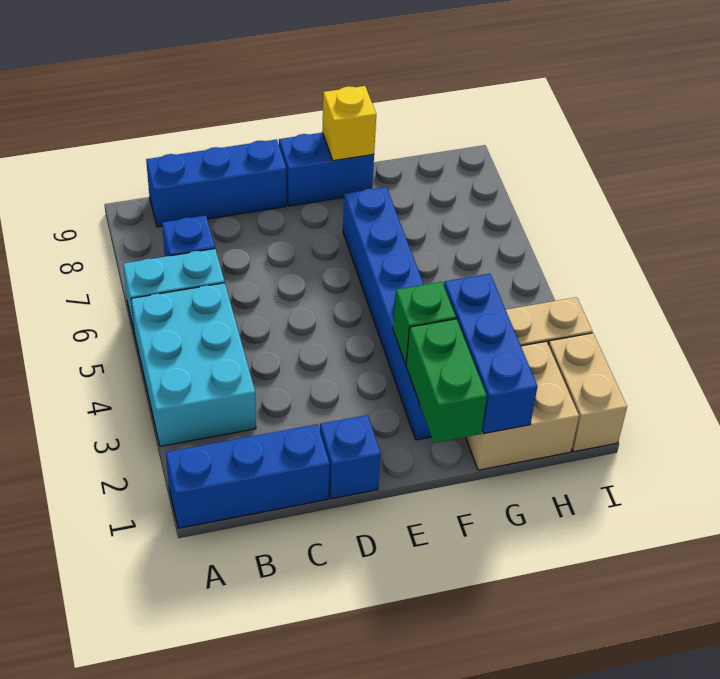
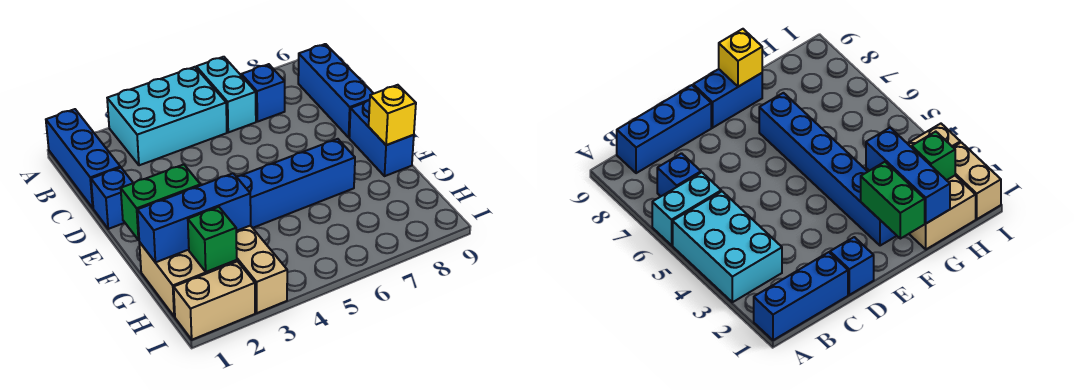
green brick F3 level 2 -> green brick H2 level 2

